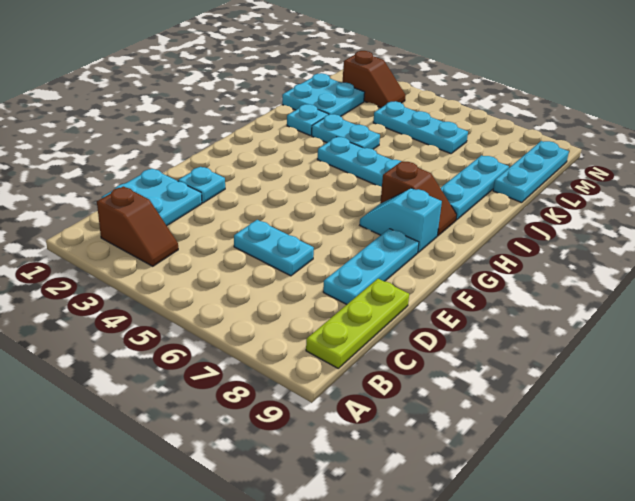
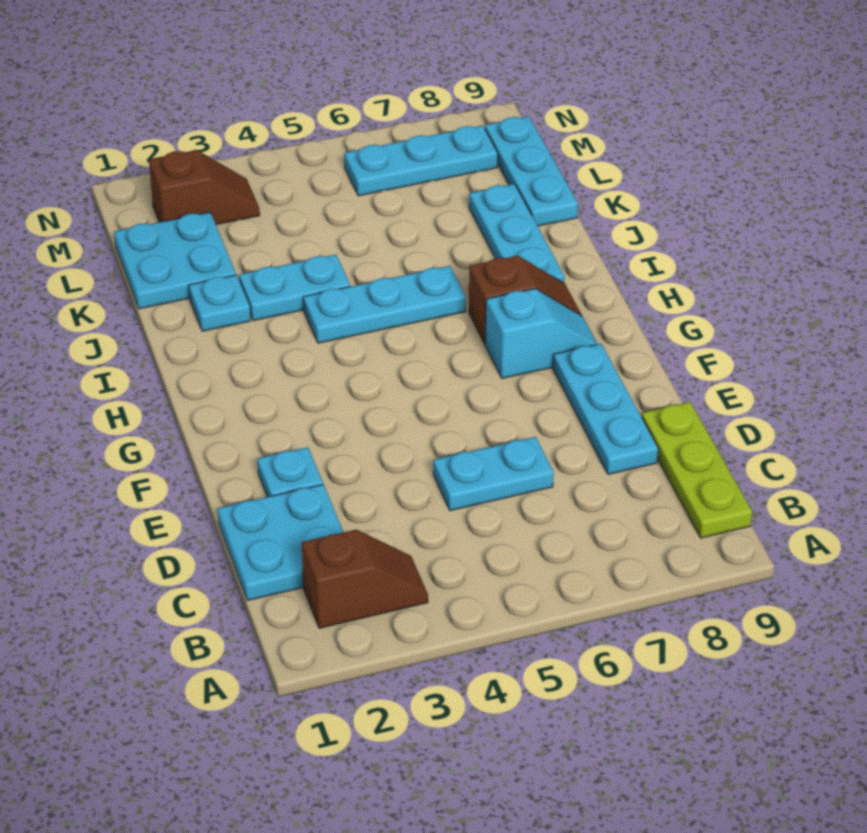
cyan slope G7:G8 level 1 top 8 -> cyan slope G7:G8 level 1 top 7
cyan plate L4:L6 level 1 -> cyan plate M6:M8 level 1

